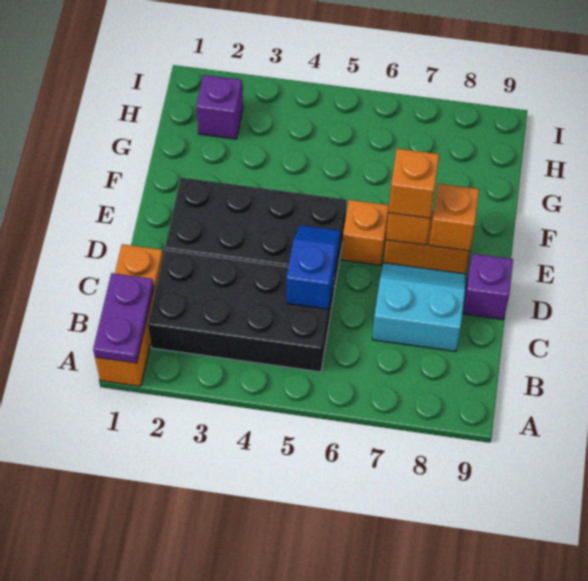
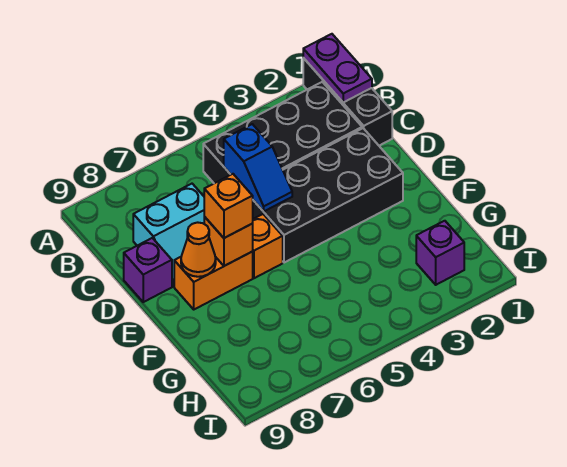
orange brick A1:C1 level 1 -> black brick A1:C1 level 1
orange brick E8 level 2 -> orange cone E8 level 2

